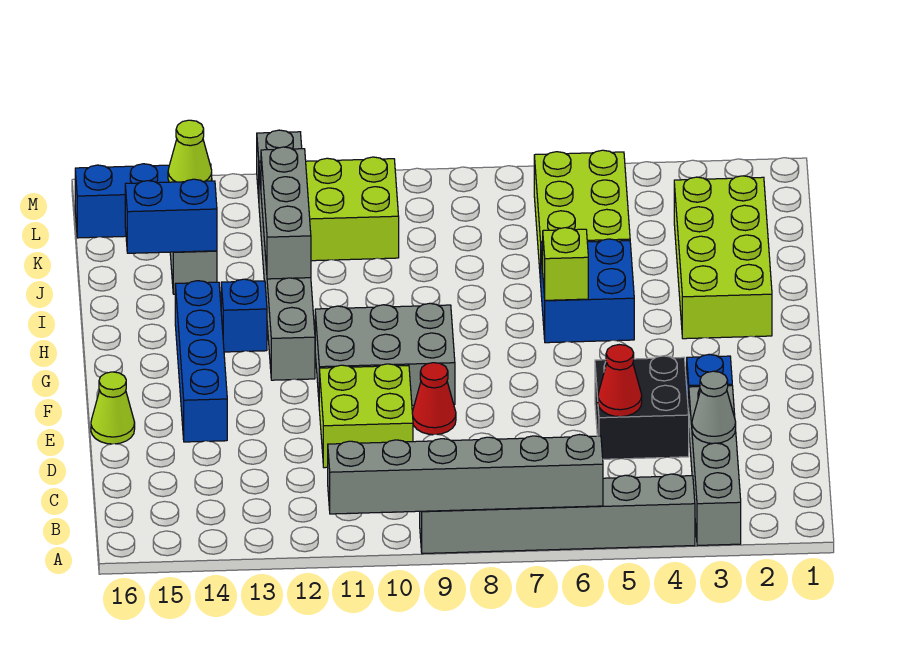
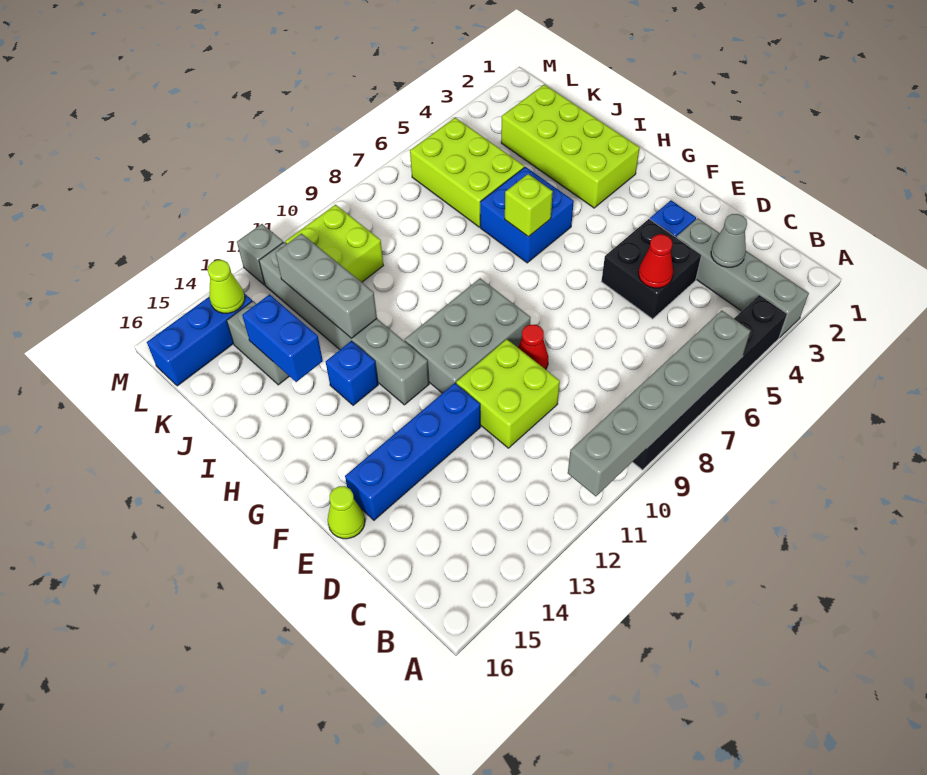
grey brick A4:A9 level 1 -> black brick A4:A9 level 1
blue brick E14:H14 level 1 -> blue brick E12:E15 level 1
blue brick J14:J15 level 2 -> blue brick I14:J14 level 2

